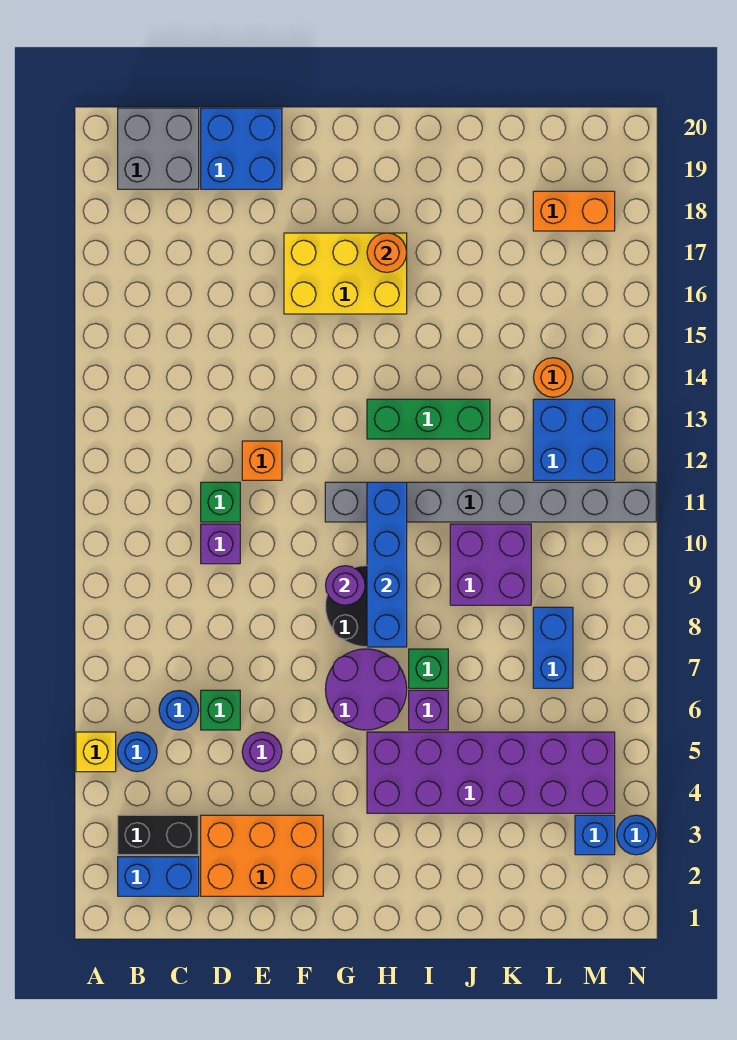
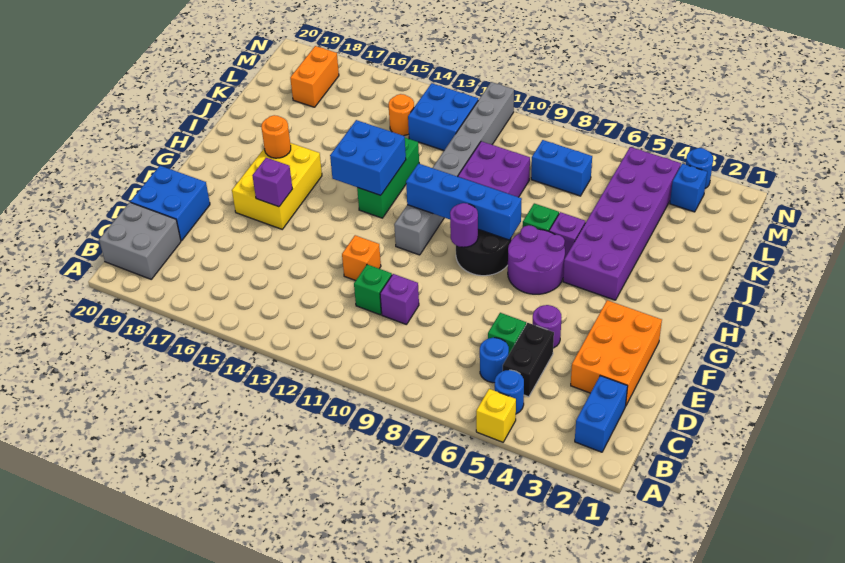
black brick B3:C3 level 1 -> black brick C5:D5 level 1
none -> purple brick F16 level 2
none -> blue brick H13:I14 level 2

